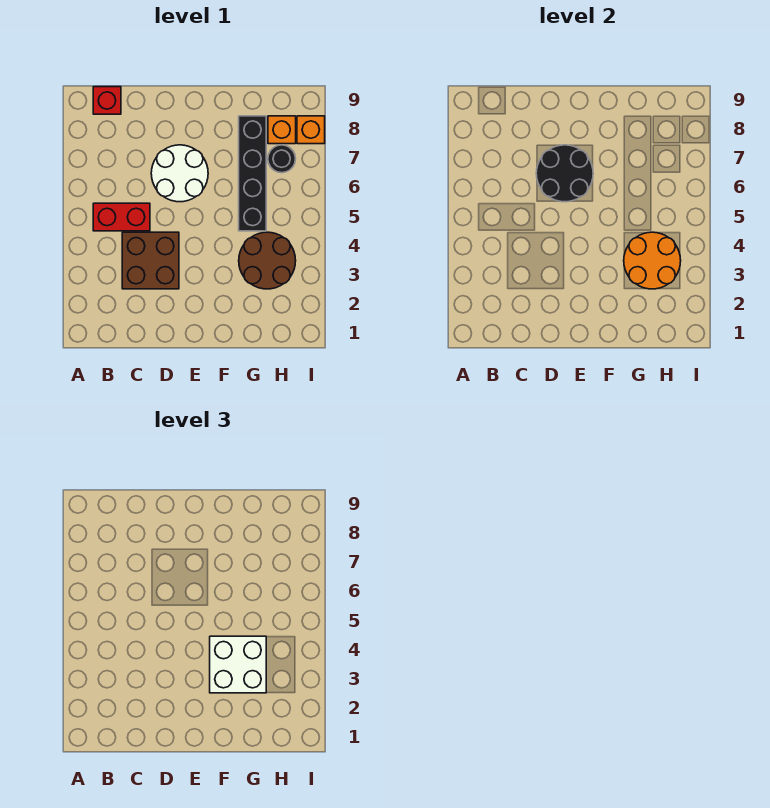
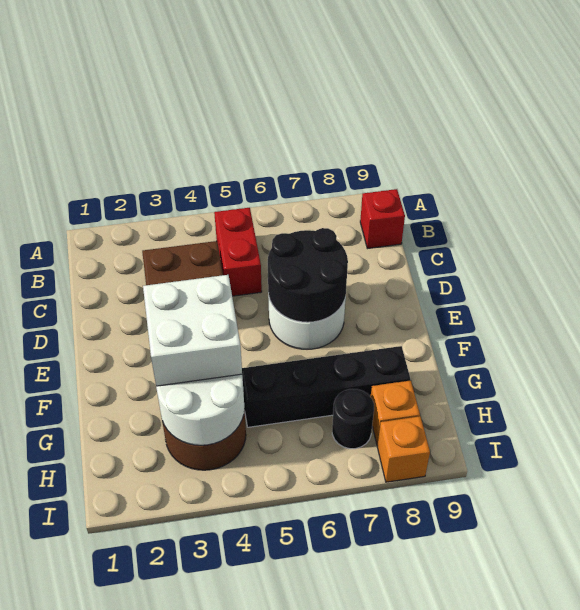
orange round brick G3:H4 level 2 -> white round brick G3:H4 level 2

